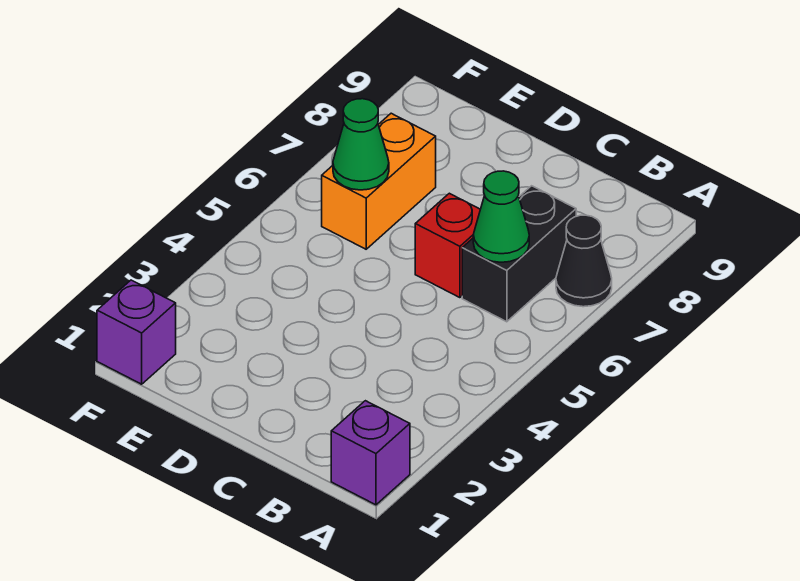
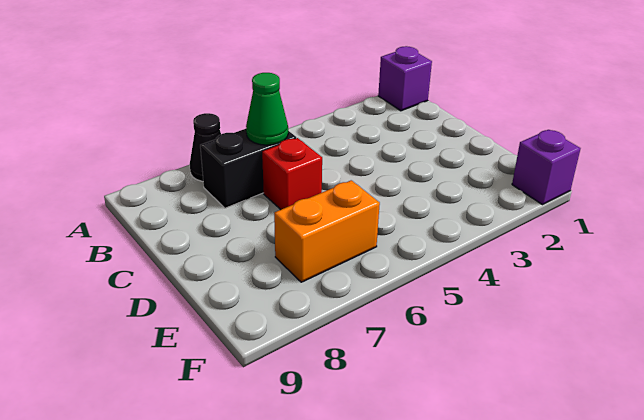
green cone E6 level 2 -> none

